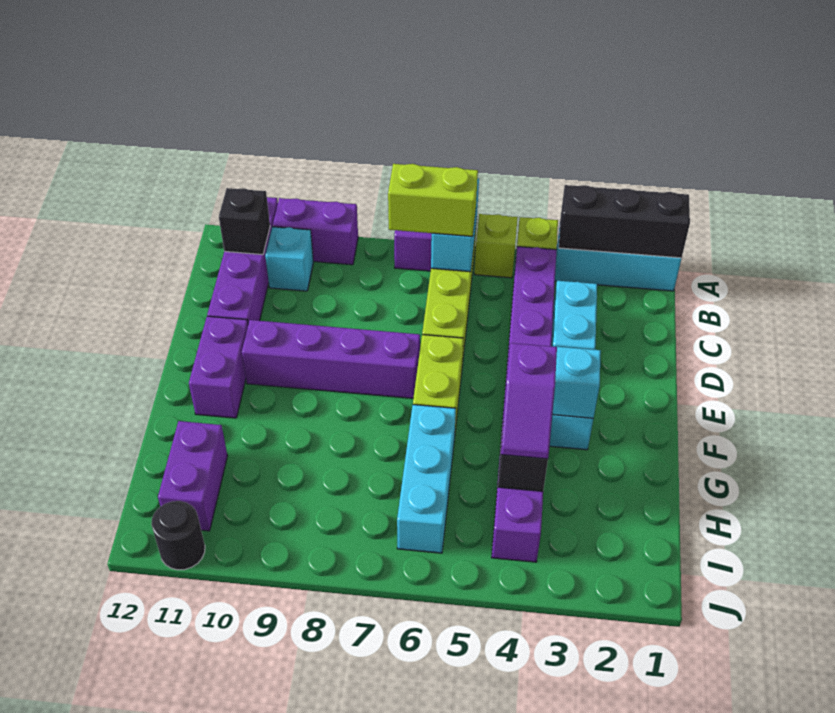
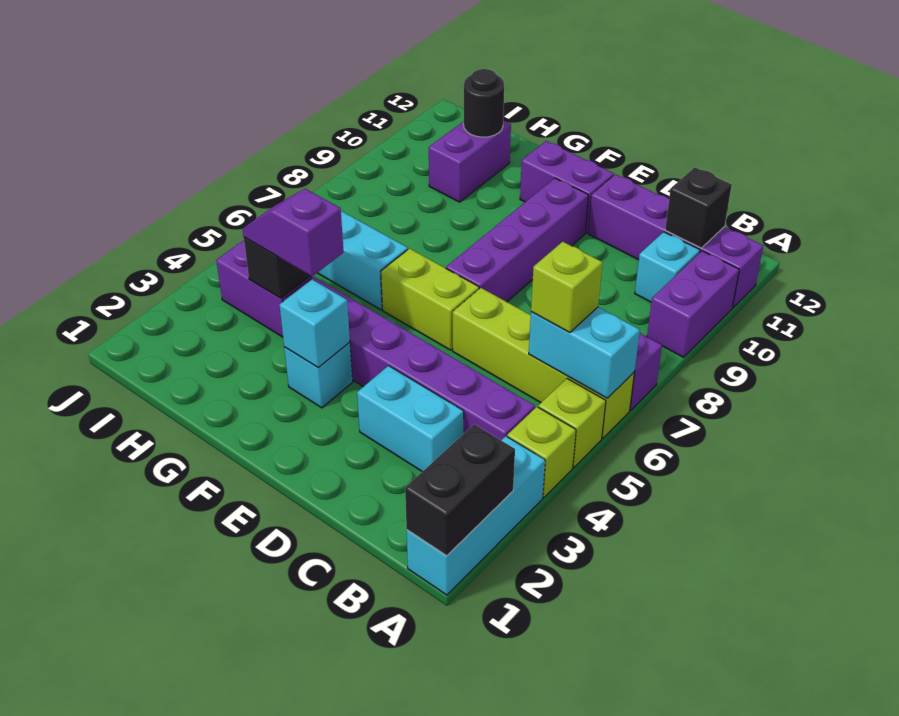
black brick A1:A3 level 2 -> black brick A1:A2 level 2
lime brick B6:B7 level 3 -> lime brick B6 level 3
purple brick H11:I11 level 1 -> purple brick H10:H11 level 1
black round brick J11 level 1 -> black round brick H11 level 2

